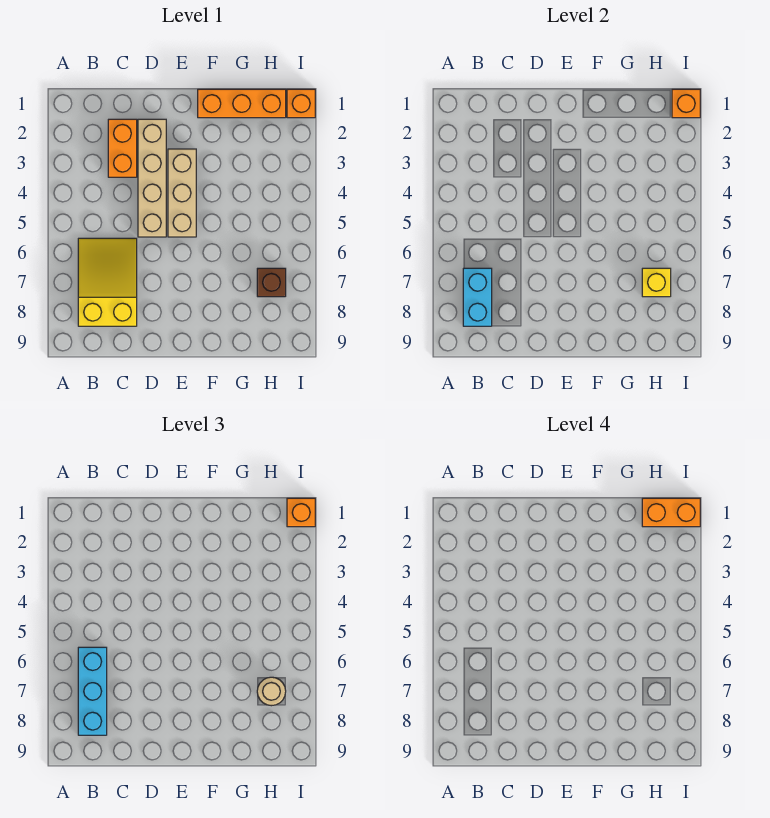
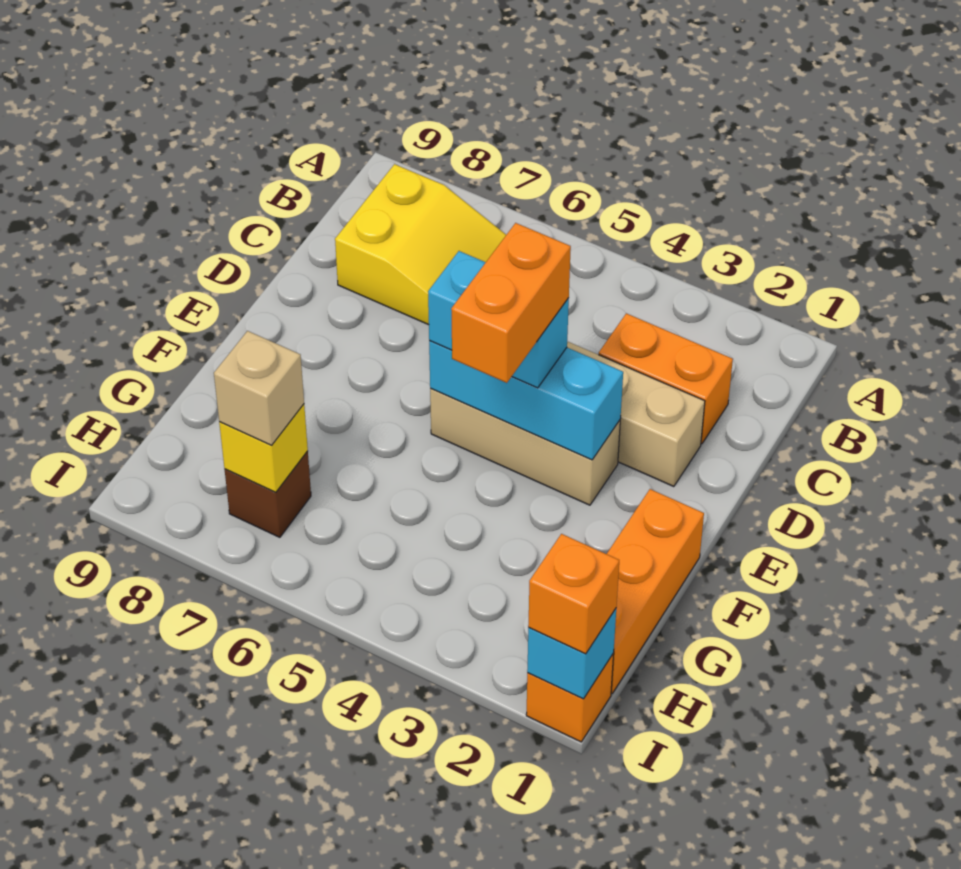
cyan brick B6:B8 level 3 -> cyan brick E3:E5 level 2
cyan brick B7:B8 level 2 -> cyan brick E4:E5 level 3
orange brick H1:I1 level 4 -> orange brick E4:F4 level 4
tan round brick H7 level 3 -> tan brick H7 level 3
orange brick I1 level 2 -> cyan brick I1 level 2

